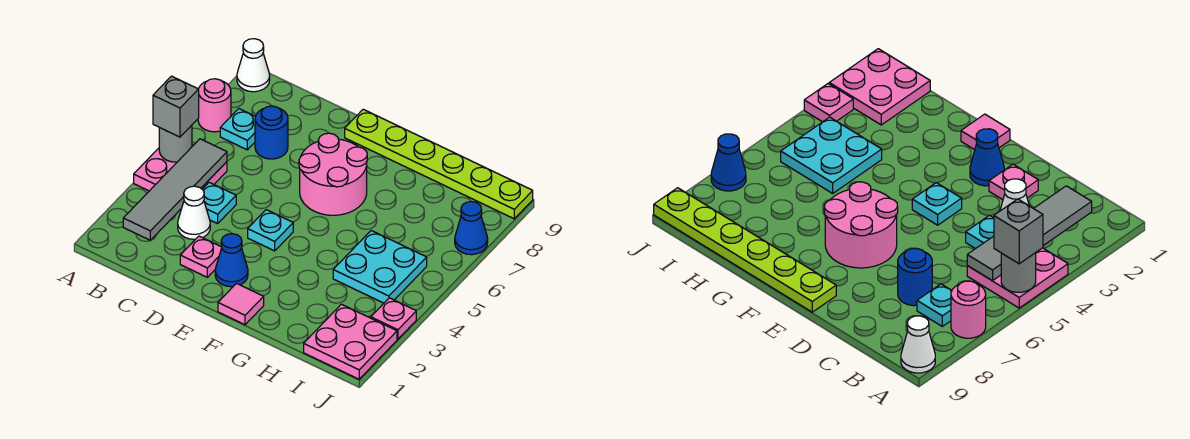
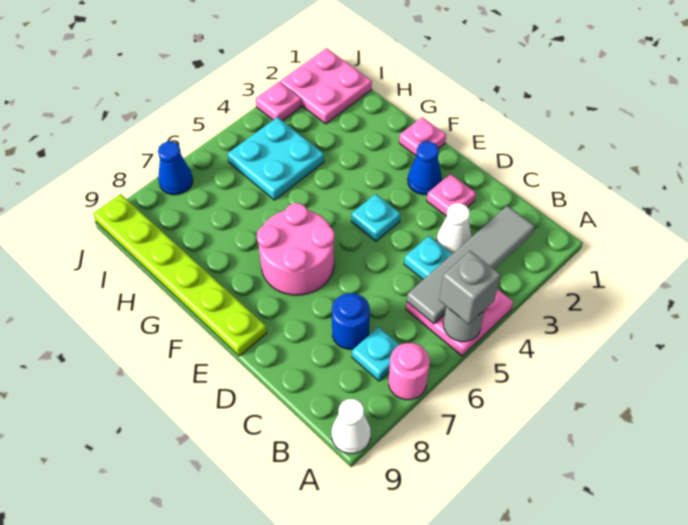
pink tile F1 level 1 -> pink plate F1 level 1

